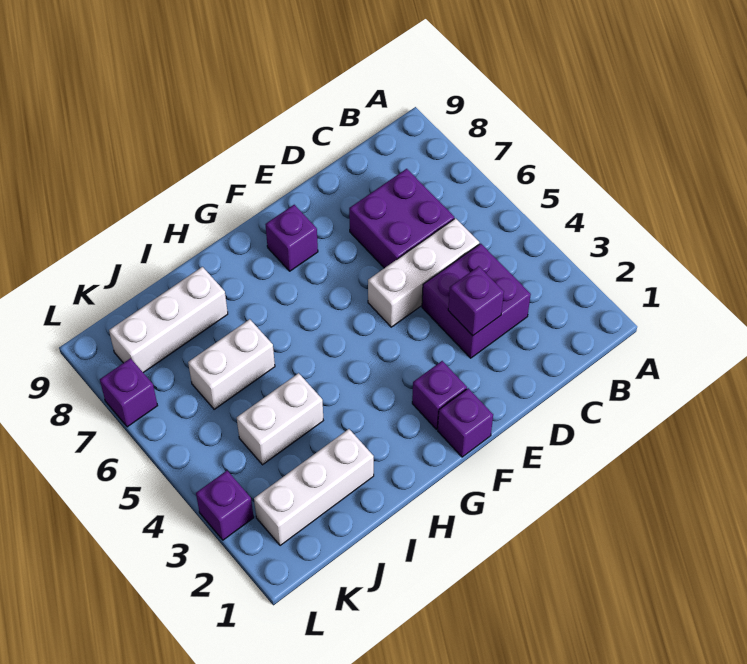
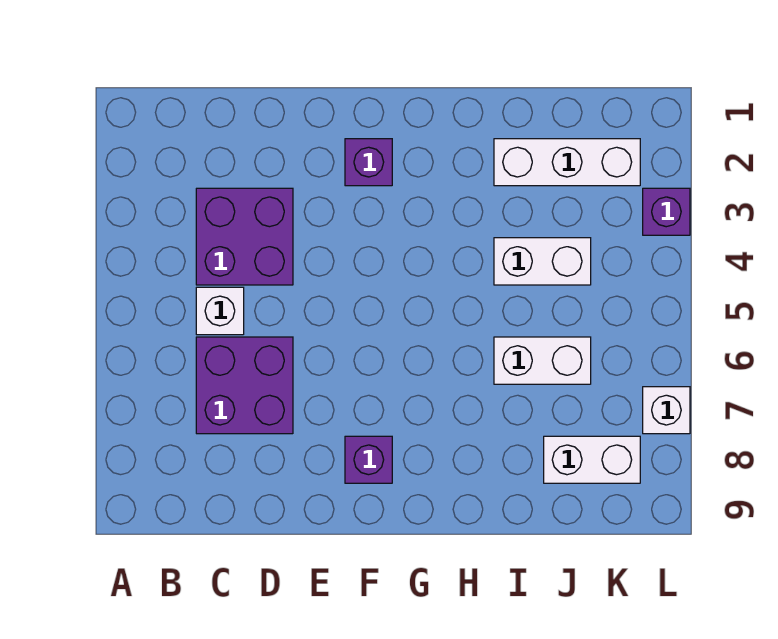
white brick C5:E5 level 1 -> white brick C5 level 1
purple brick D3 level 2 -> none
purple brick F1 level 1 -> none
white brick I8:K8 level 1 -> white brick J8:K8 level 1
purple brick L7 level 1 -> white brick L7 level 1

